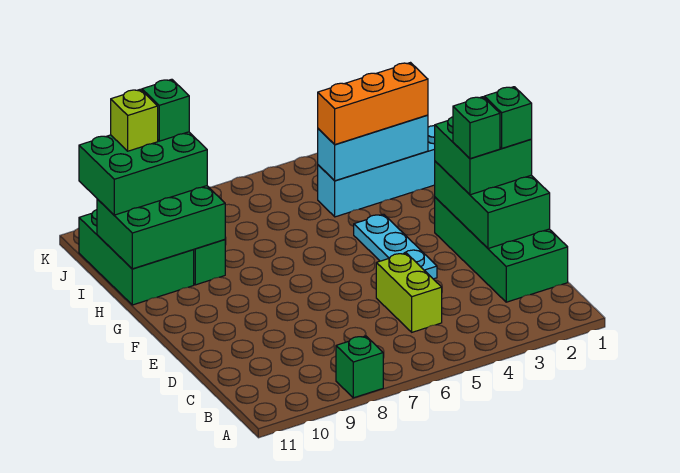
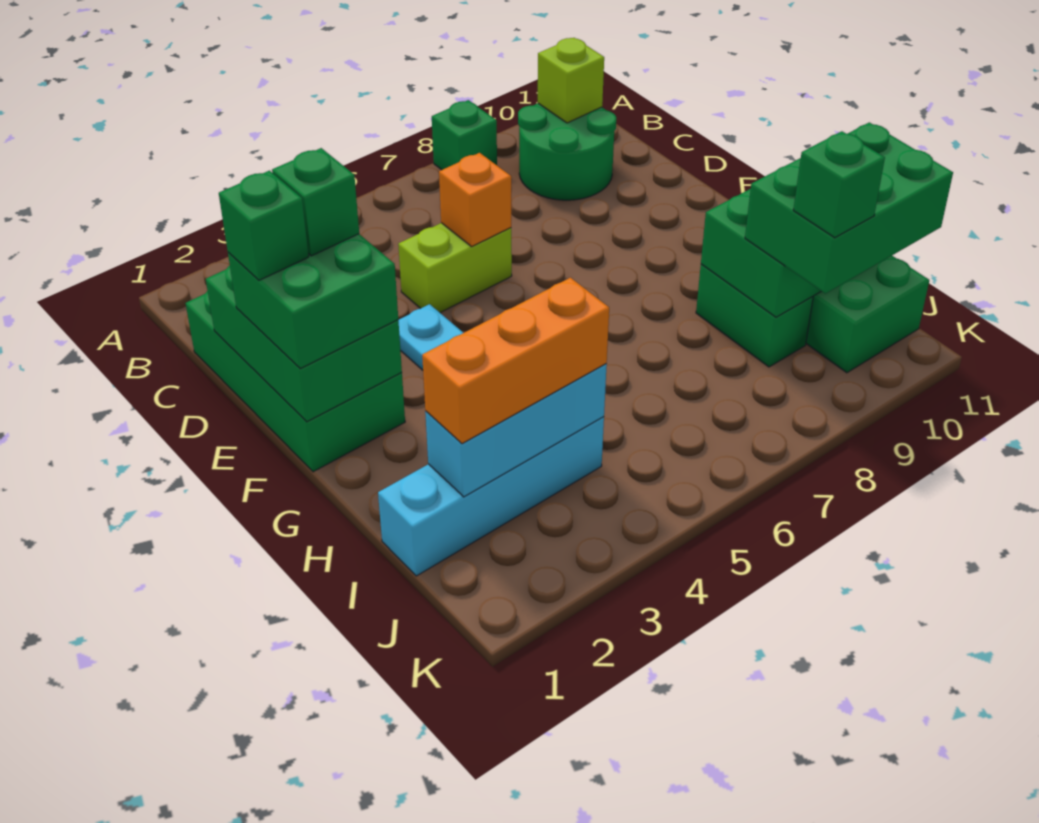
none -> green round brick B9:C10 level 1
lime brick C5:D5 level 1 -> lime brick D5:D6 level 1
none -> orange brick D6 level 2
lime brick J10 level 4 -> lime brick B10 level 2

